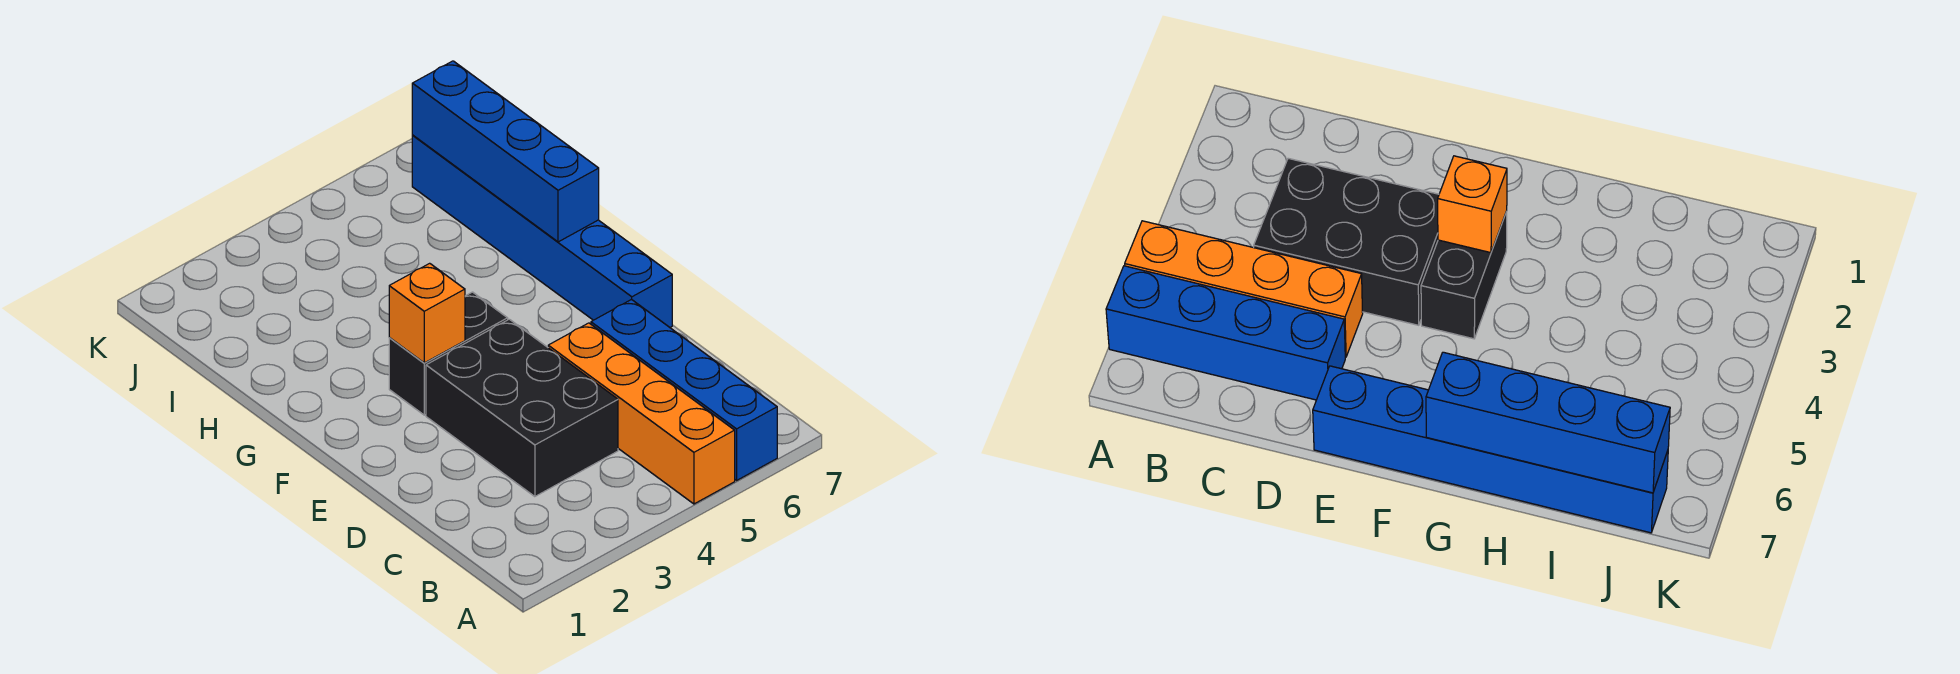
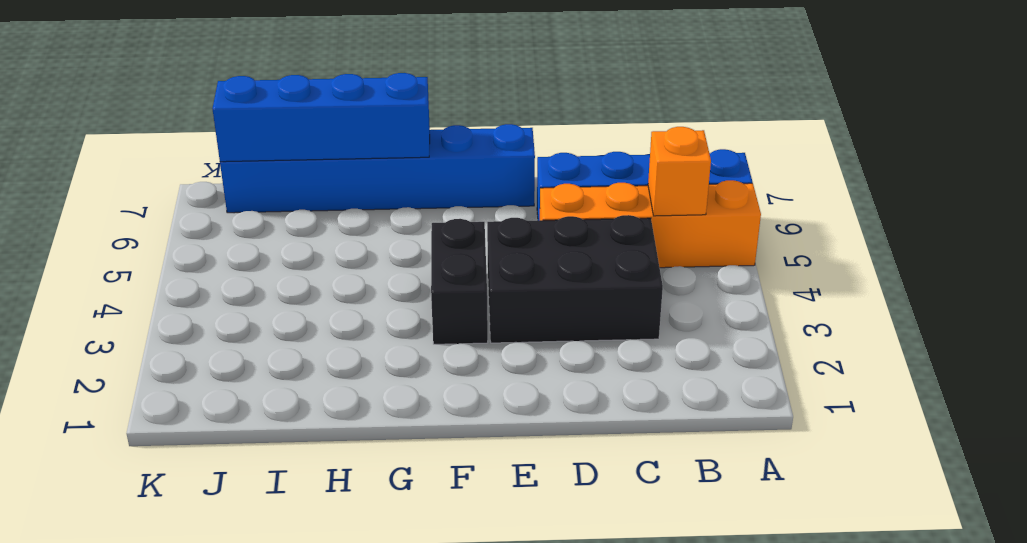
orange brick F3 level 2 -> orange brick B5 level 2

